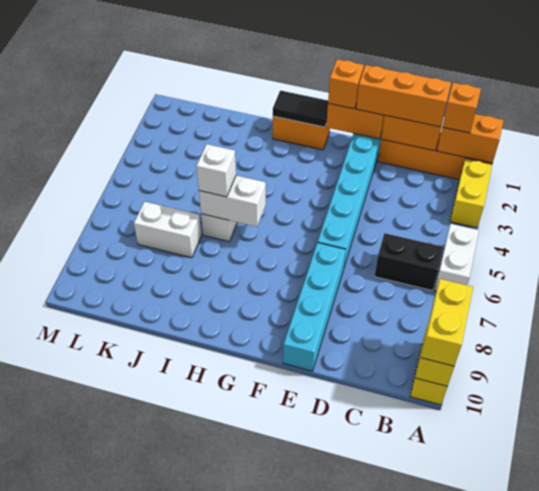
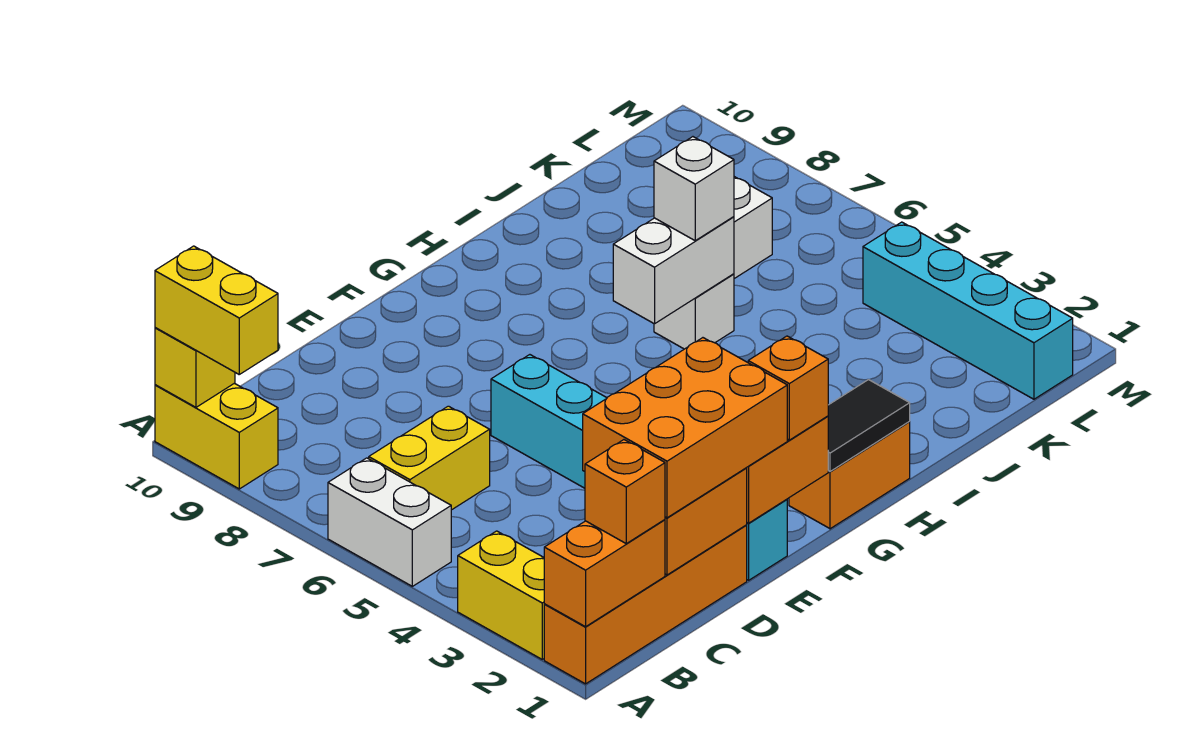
black brick B6:C6 level 1 -> yellow brick B6:C6 level 1
orange brick C1:E1 level 3 -> orange brick C1:E2 level 3
cyan brick E7:E10 level 1 -> cyan brick L1:L4 level 1

